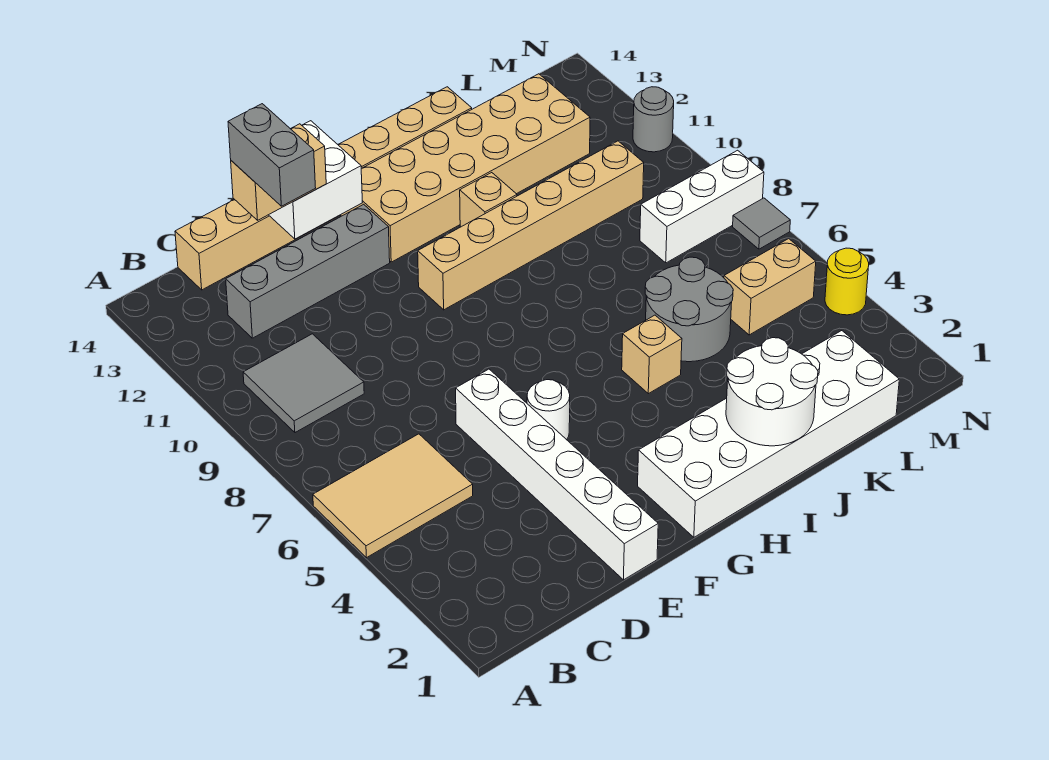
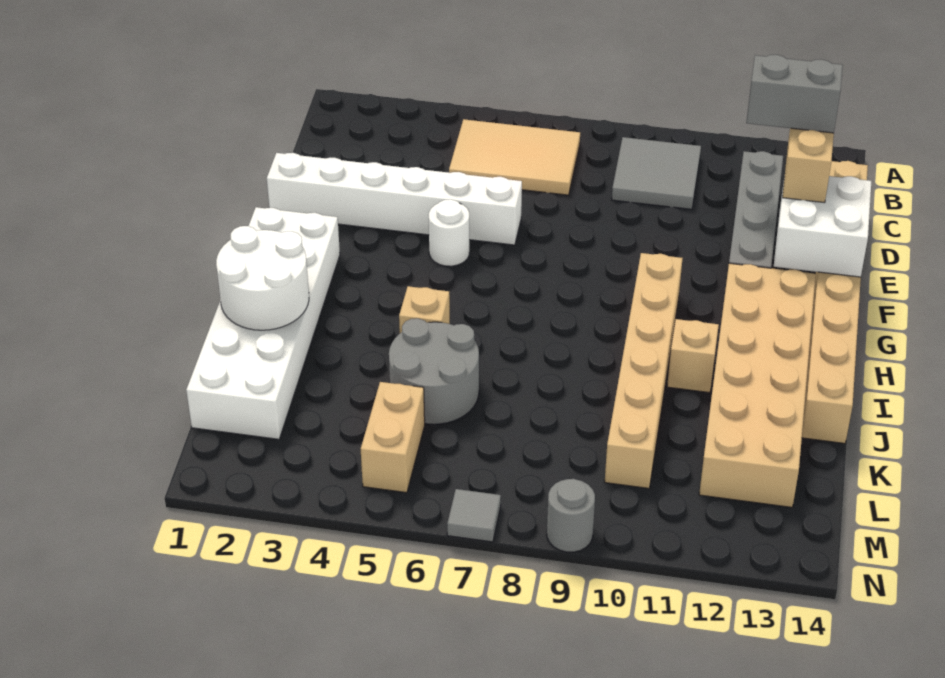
tan tile A5:C6 level 1 -> tan tile B5:C7 level 1
white brick L8:N8 level 1 -> none
yellow round brick N4 level 1 -> none
grey round brick N11 level 1 -> grey round brick N9 level 1

